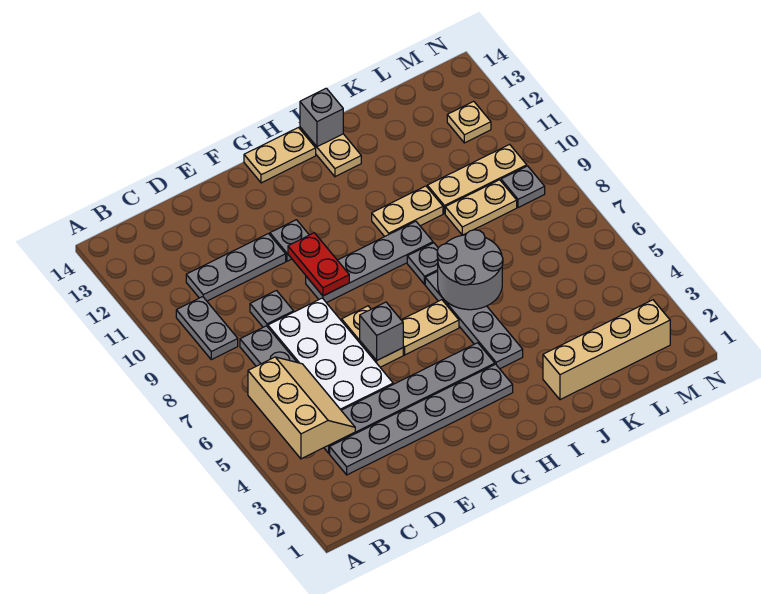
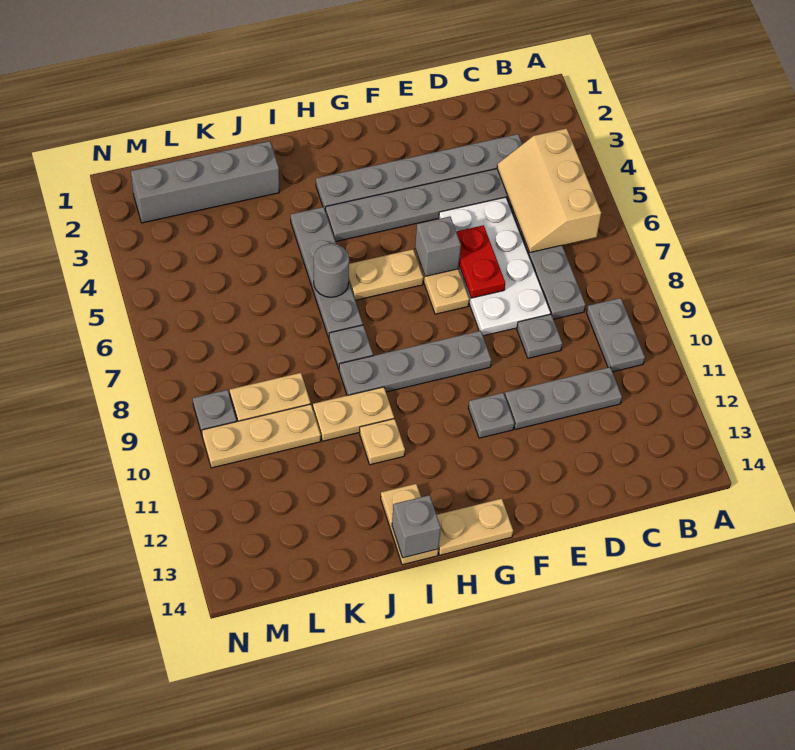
red plate F9:F10 level 2 -> red plate E6:E7 level 2
grey round brick I6:J7 level 2 -> grey round brick I6 level 2
tan brick J2:M2 level 1 -> grey brick J2:M2 level 1
tan plate M12 level 1 -> tan plate I11 level 1

